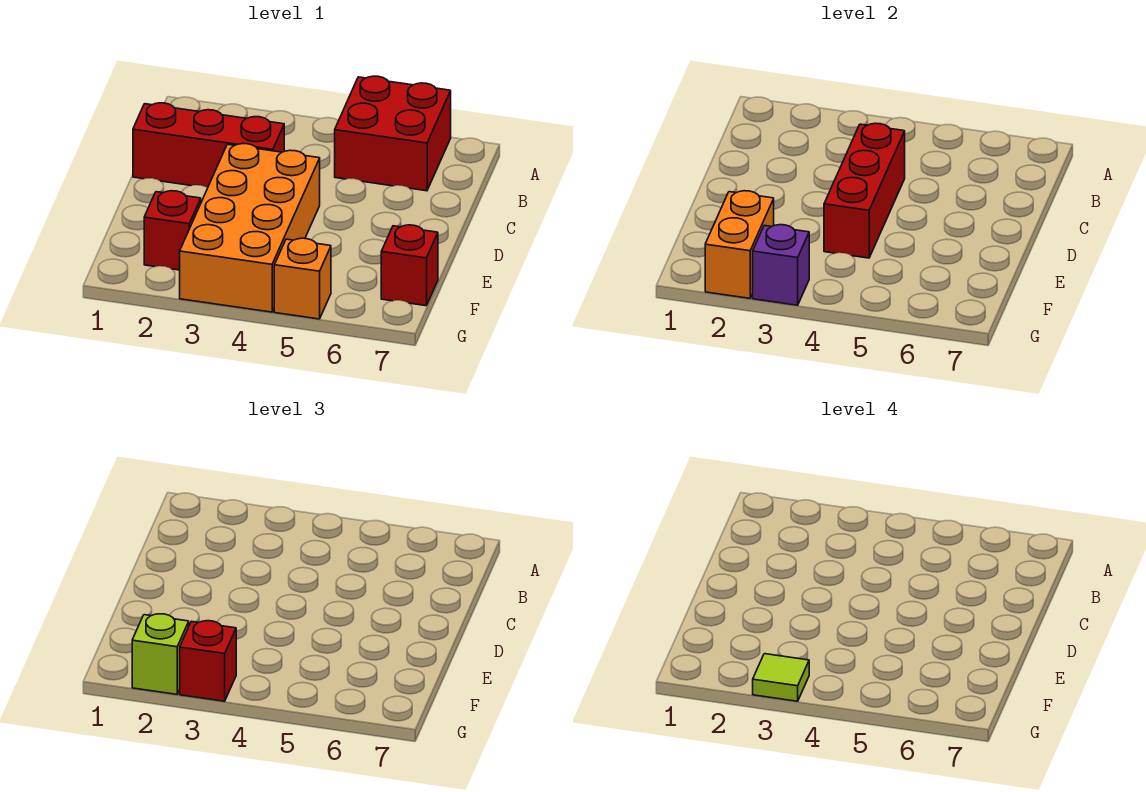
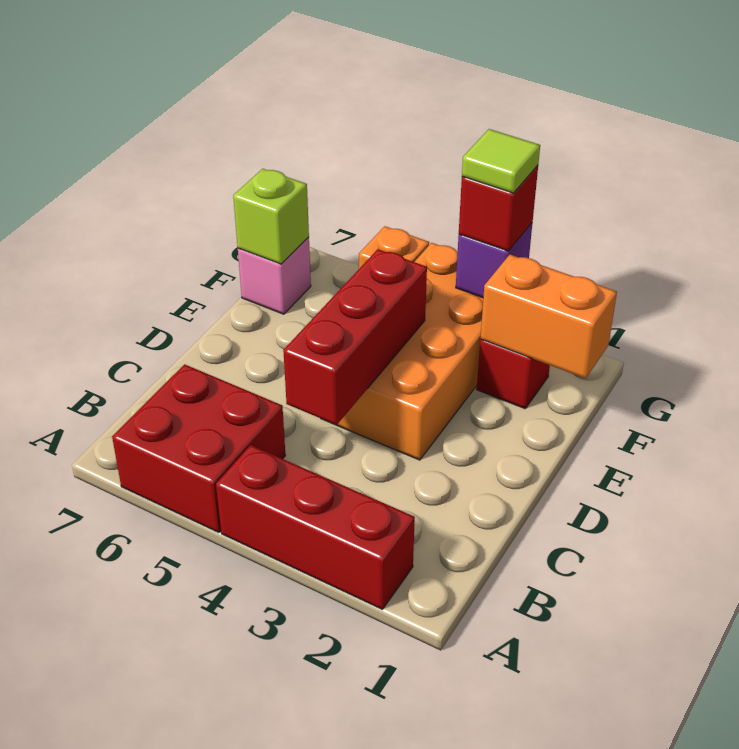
red brick C1:C3 level 1 -> red brick A2:A4 level 1
orange brick F2:G2 level 2 -> orange brick F1:F2 level 2
red brick F7 level 1 -> pink brick F7 level 1
lime brick G2 level 3 -> lime brick F7 level 2

